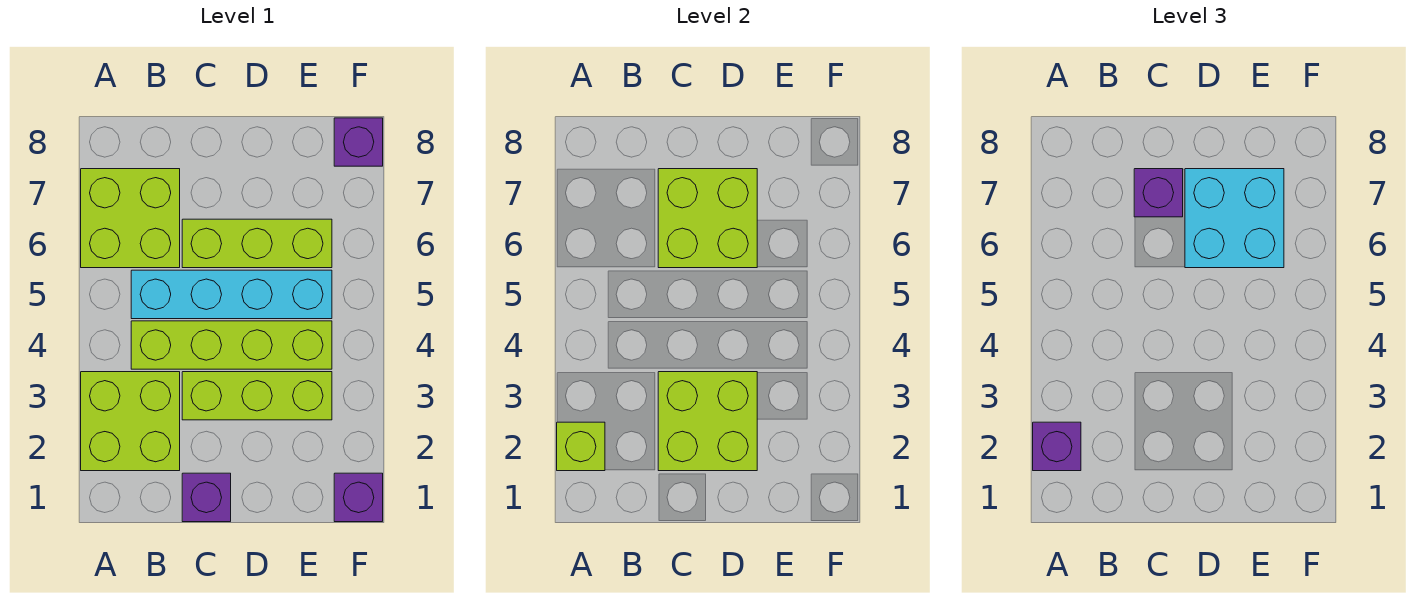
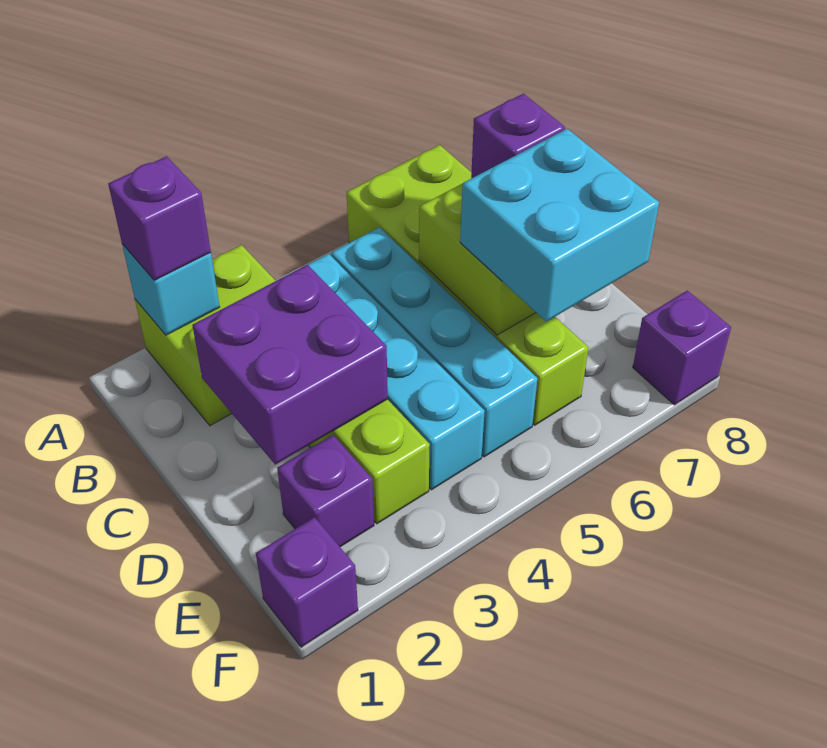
lime brick A2 level 2 -> cyan brick A2 level 2
lime brick B4:E4 level 1 -> cyan brick B4:E4 level 1
purple brick C1 level 1 -> purple brick E2 level 1
lime brick C2:D3 level 2 -> purple brick C2:D3 level 2

